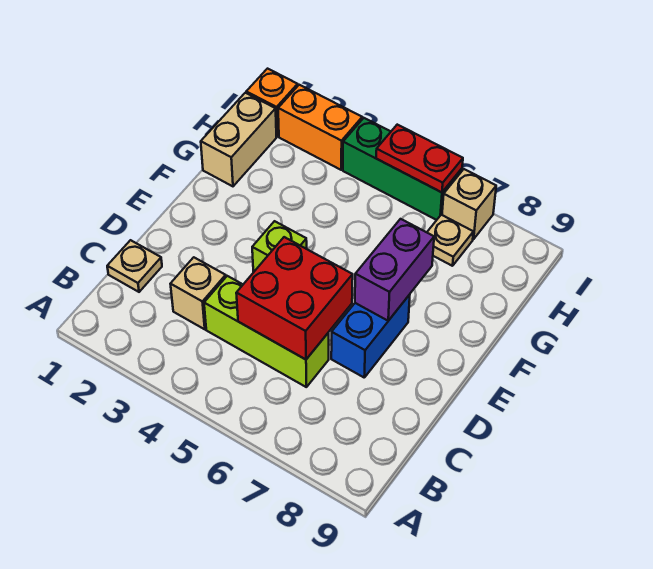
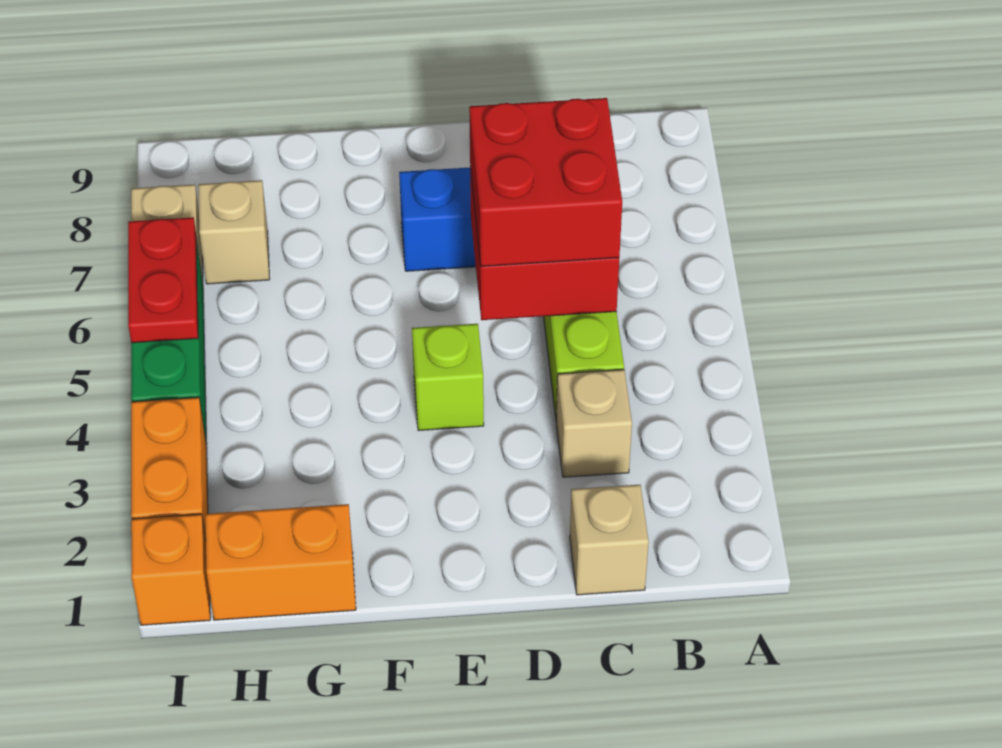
tan plate C1 level 1 -> tan brick C1 level 1
none -> red brick C5:D6 level 3
purple brick E7:F7 level 2 -> none
tan brick G1:H1 level 1 -> orange brick G1:H1 level 1
tan plate H7 level 1 -> tan brick H7 level 1

